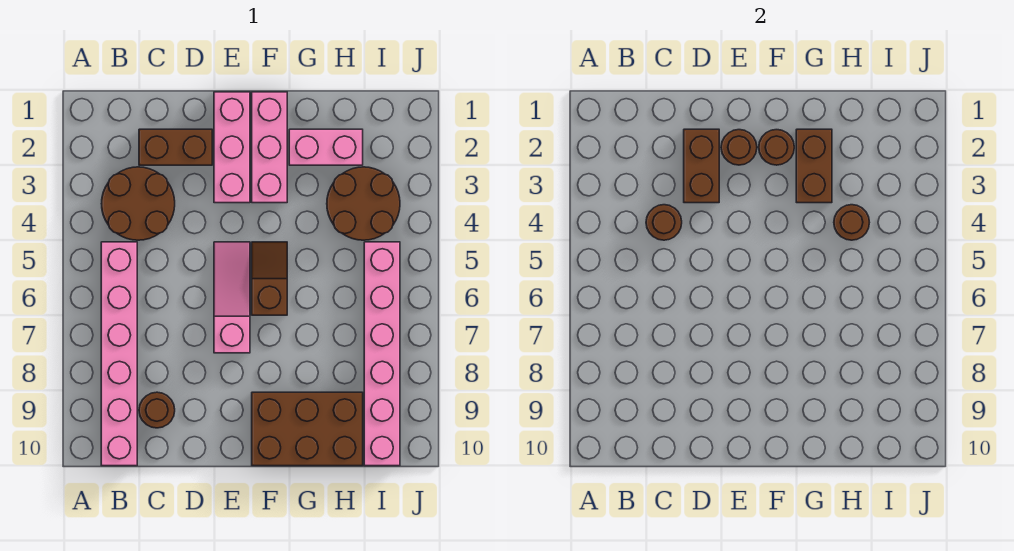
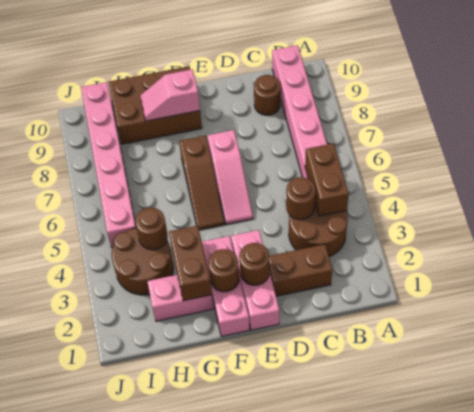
brown brick D2:D3 level 2 -> brown brick B4:B5 level 2
brown slope F5:F6 level 1 top 6 -> brown slope F5:F7 level 1 top 7
none -> pink slope F9:G9 level 2 top F

